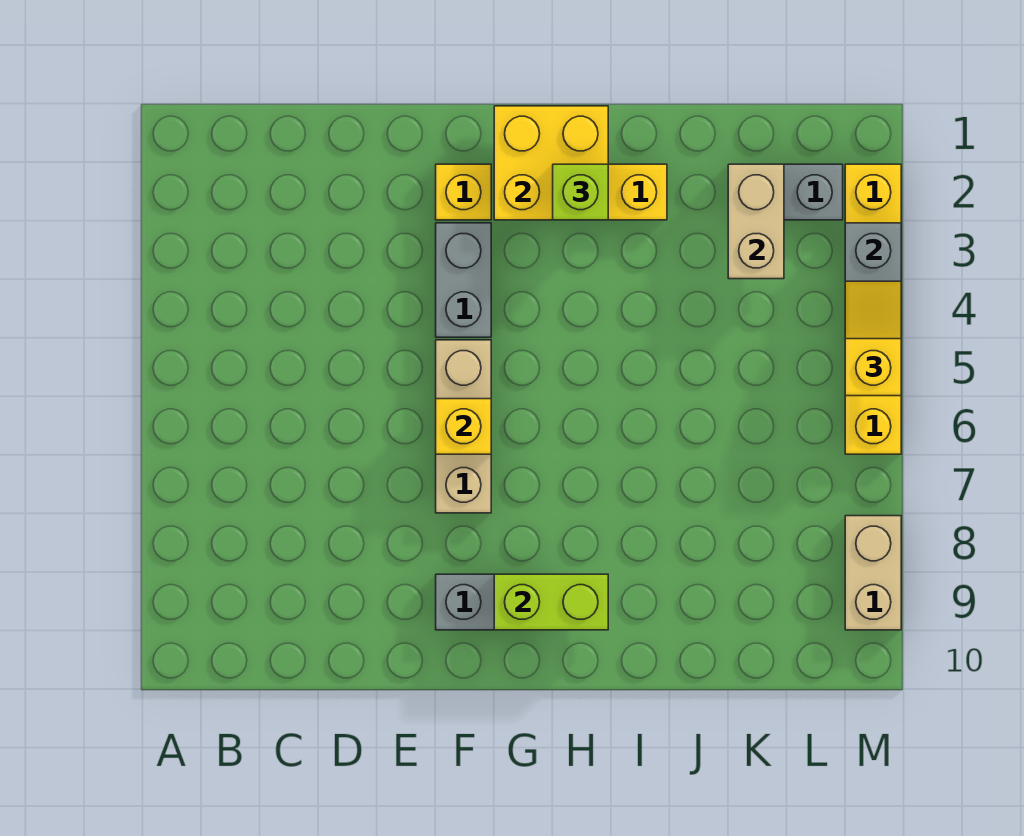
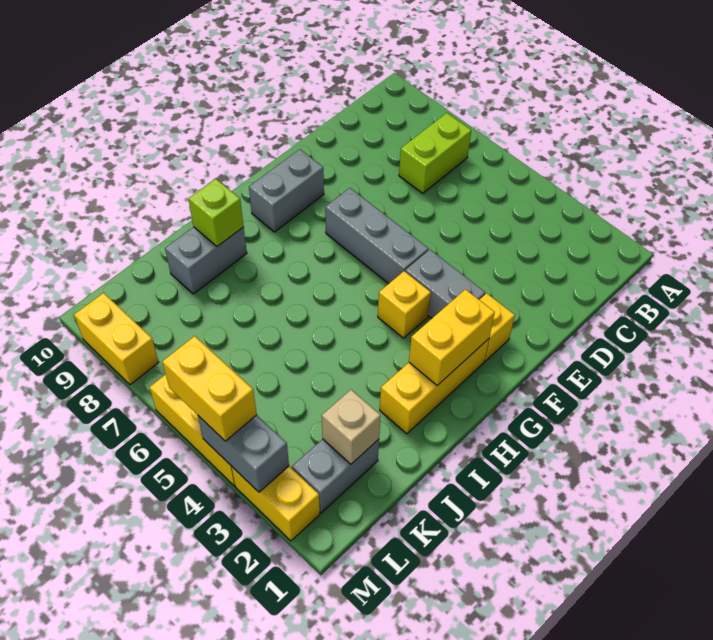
tan brick F5:F7 level 1 -> grey brick F5:F7 level 1
yellow brick F6 level 2 -> yellow brick G4 level 1
yellow brick G1:H2 level 2 -> yellow brick G2:H2 level 2
lime brick G9:H9 level 2 -> lime brick B7:C7 level 1
lime brick H2 level 3 -> lime brick I9 level 2
none -> grey brick I9:J9 level 1
tan brick K2:K3 level 2 -> tan brick K2 level 2
yellow slope M4:M5 level 3 top 5 -> yellow brick M4:M5 level 3
tan brick M8:M9 level 1 -> yellow brick M8:M9 level 1

